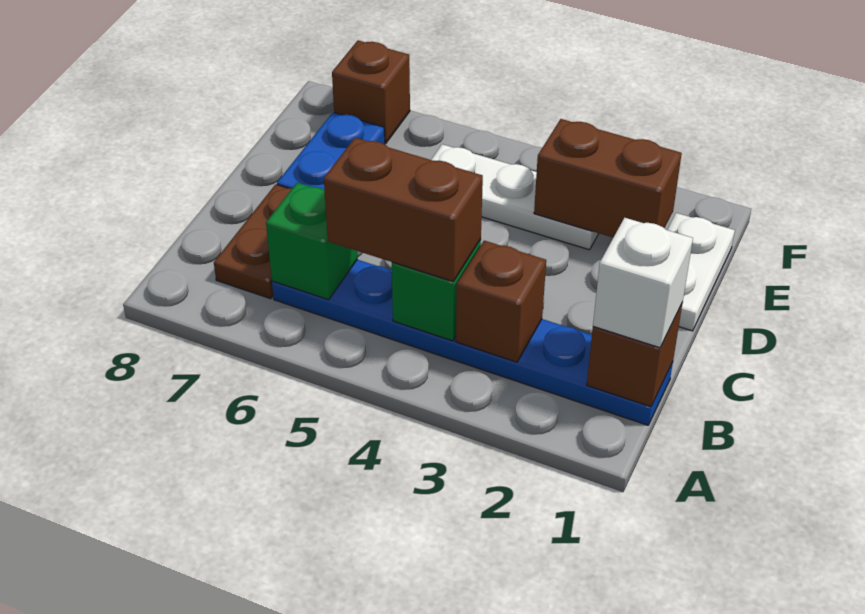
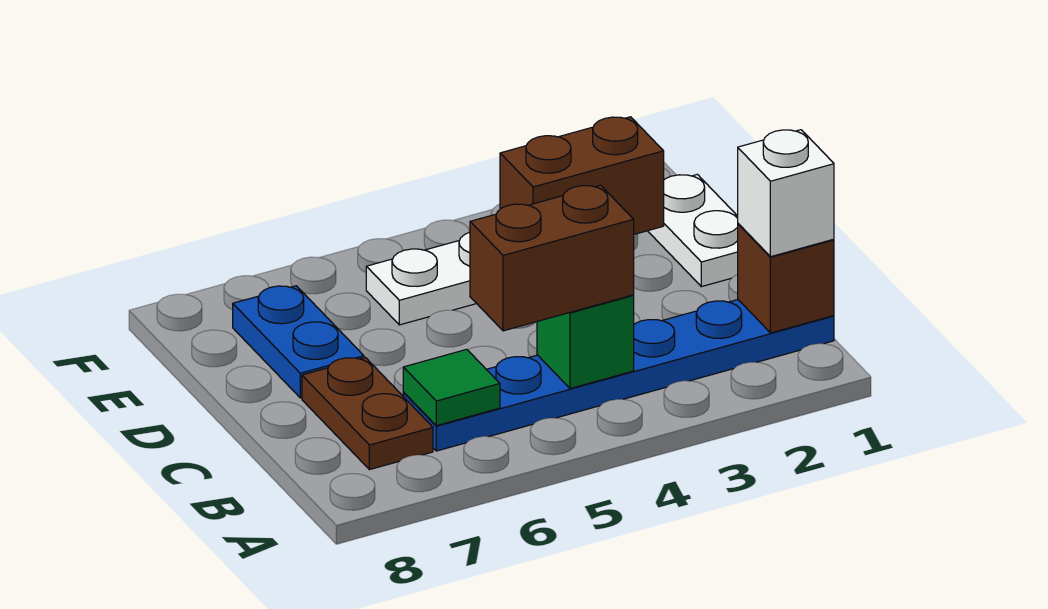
brown brick B3 level 2 -> none
green brick B6 level 2 -> green tile B6 level 2
brown brick F7 level 1 -> none

